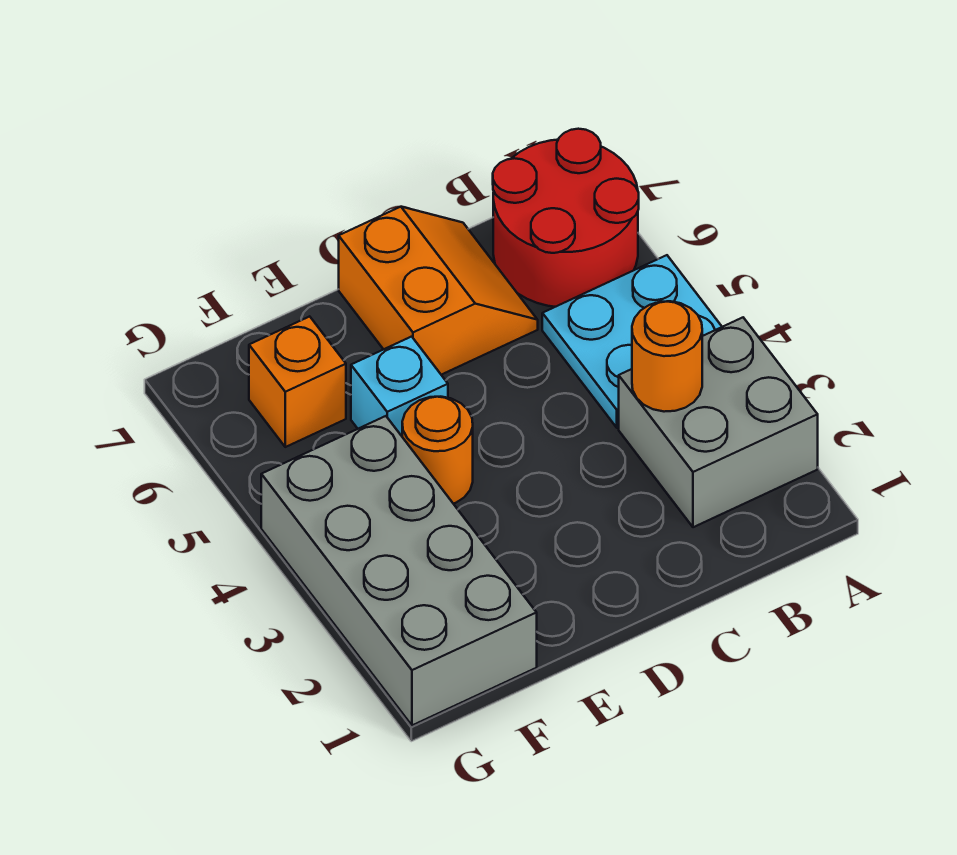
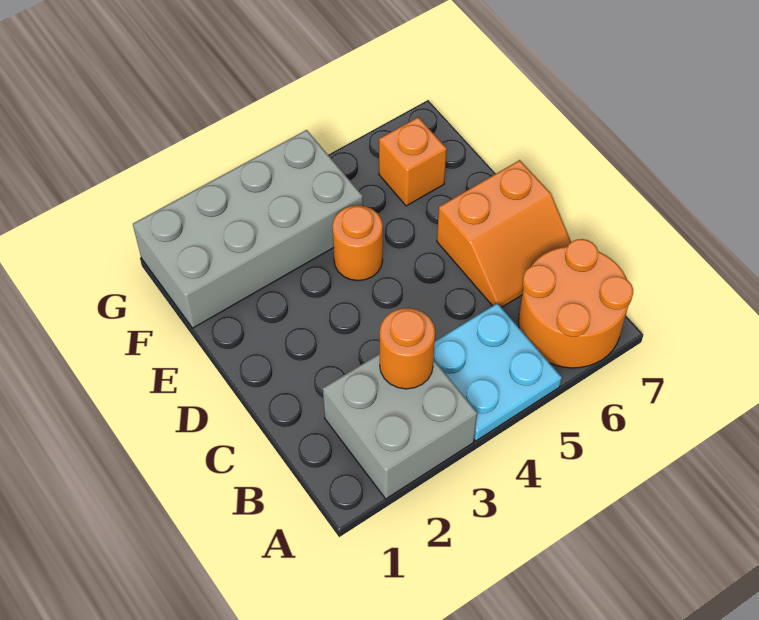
red round brick A6:B7 level 1 -> orange round brick A6:B7 level 1
cyan brick E5 level 1 -> none

